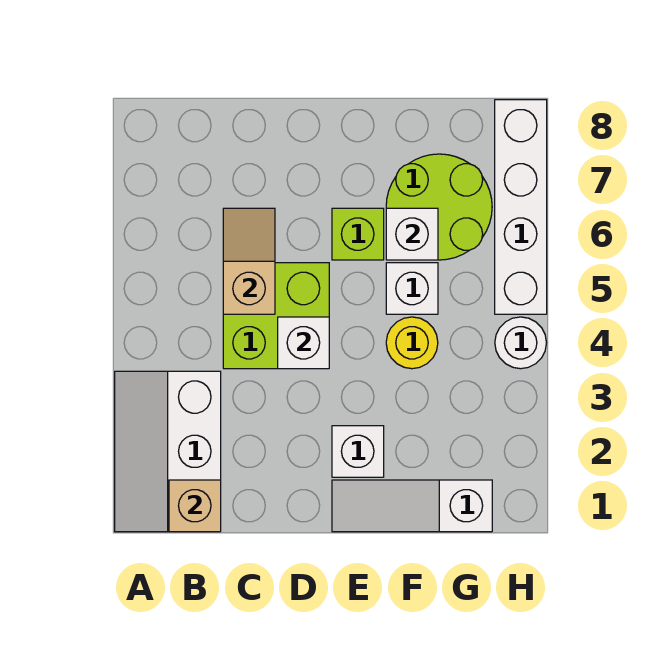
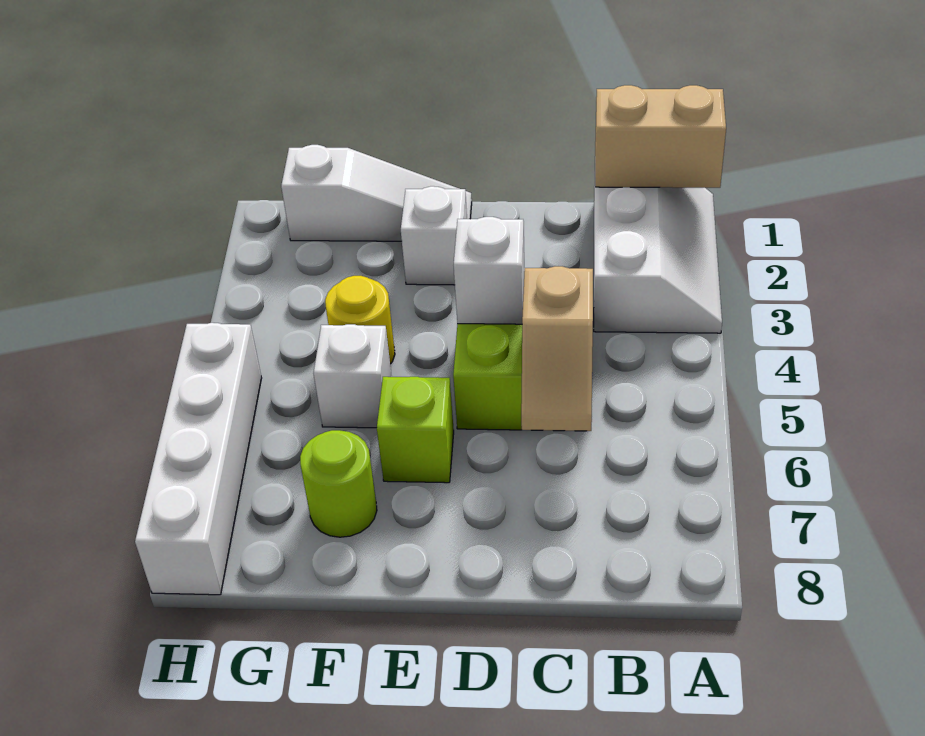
tan brick B1 level 2 -> tan brick A1:B1 level 2
lime round brick F6:G7 level 1 -> lime round brick F7 level 1
white brick F6 level 2 -> none
white round brick H4 level 1 -> none

